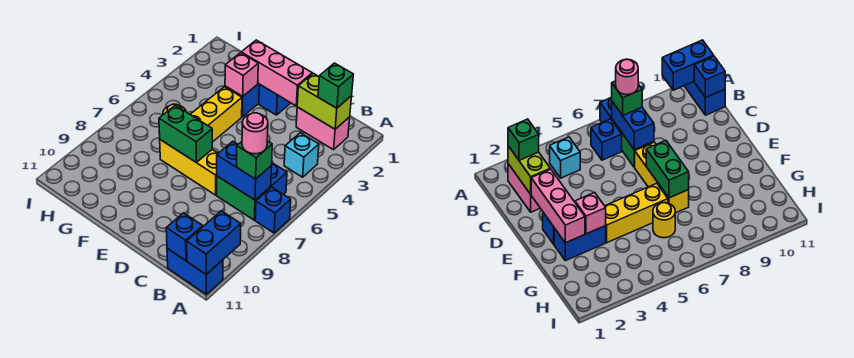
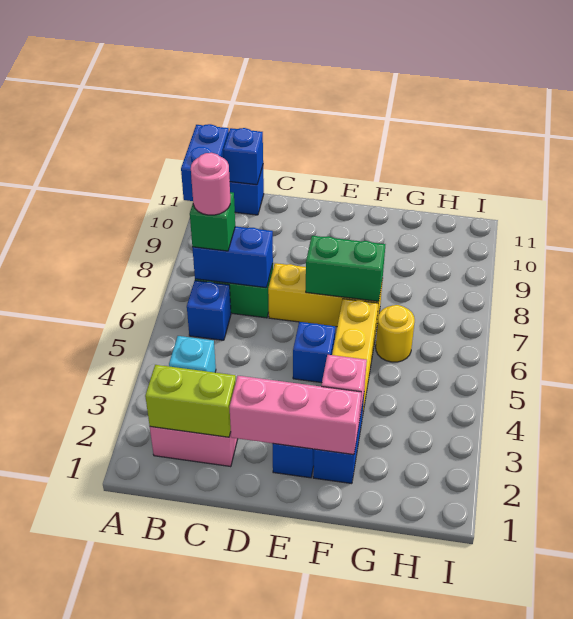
blue brick A7 level 1 -> blue brick E5 level 1
green brick B2 level 3 -> none

